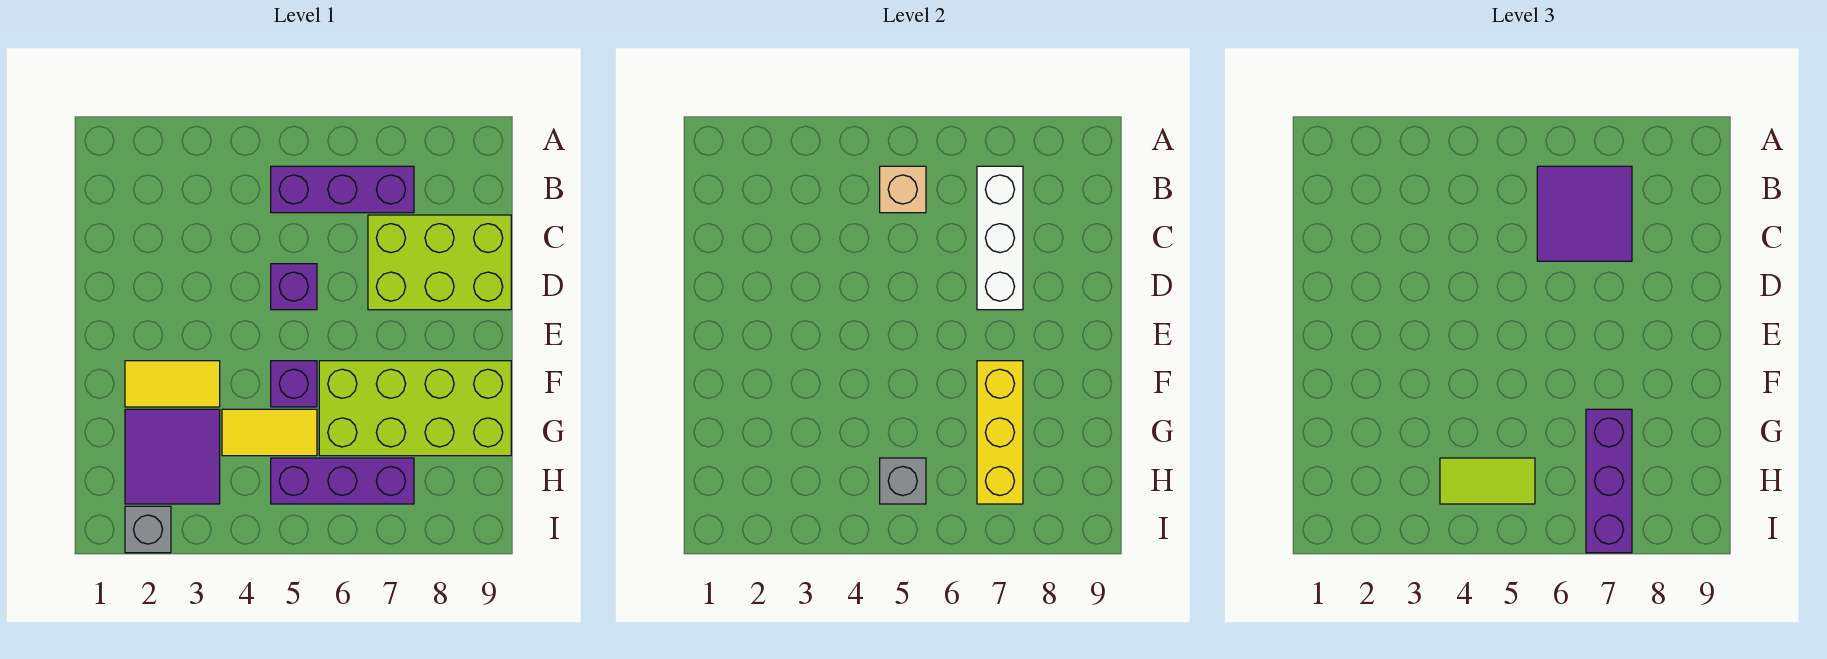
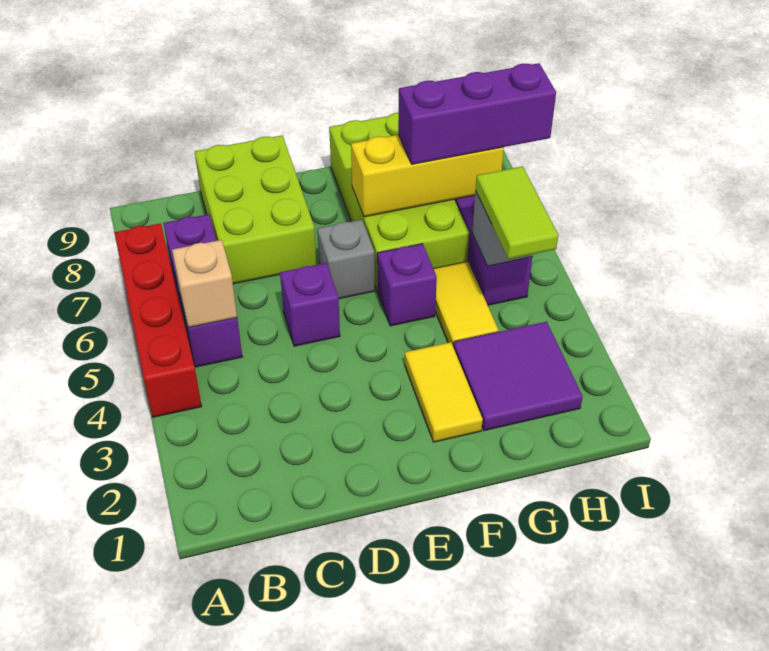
none -> red brick A4:A7 level 1
purple tile B6:C7 level 3 -> none
white brick B7:D7 level 2 -> none
grey brick I2 level 1 -> grey brick E6 level 1

